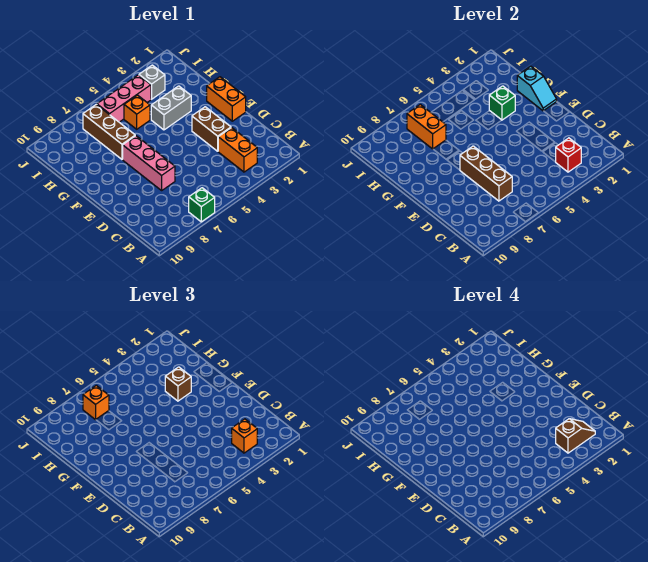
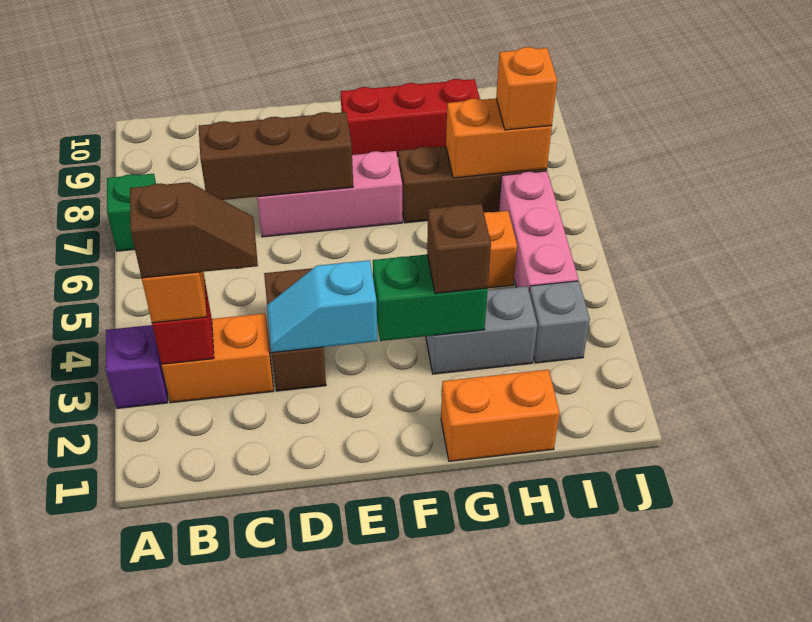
none -> purple brick A3 level 1
brown slope B2:B3 level 4 top 3 -> brown slope B3:C3 level 4 top B
brown brick D3:E3 level 1 -> brown brick D3:D4 level 1
orange brick E1:F1 level 1 -> orange brick G1:H1 level 1
cyan slope F1:G1 level 2 top G -> cyan slope D3:E3 level 2 top E
none -> red brick F9:H9 level 1
grey brick G3:G4 level 1 -> grey brick G3:H3 level 1
green brick G3 level 2 -> green brick F3:G3 level 2

